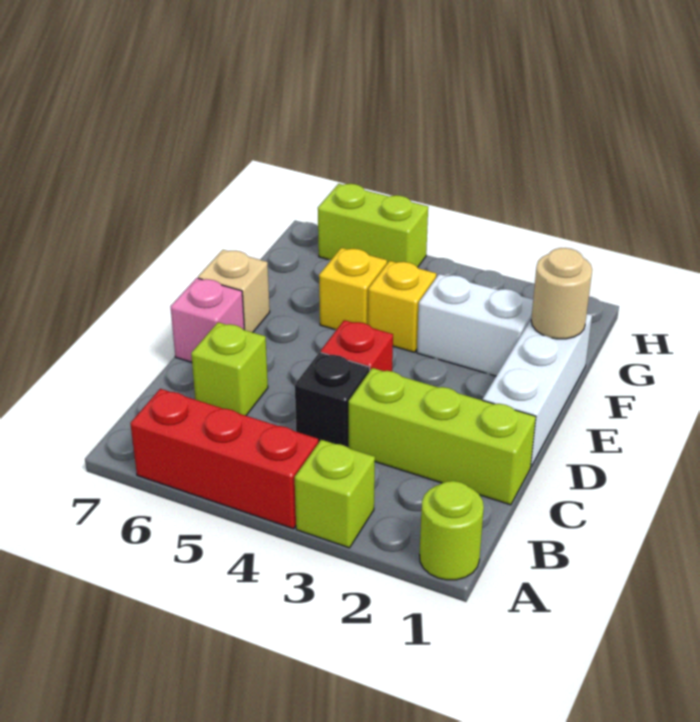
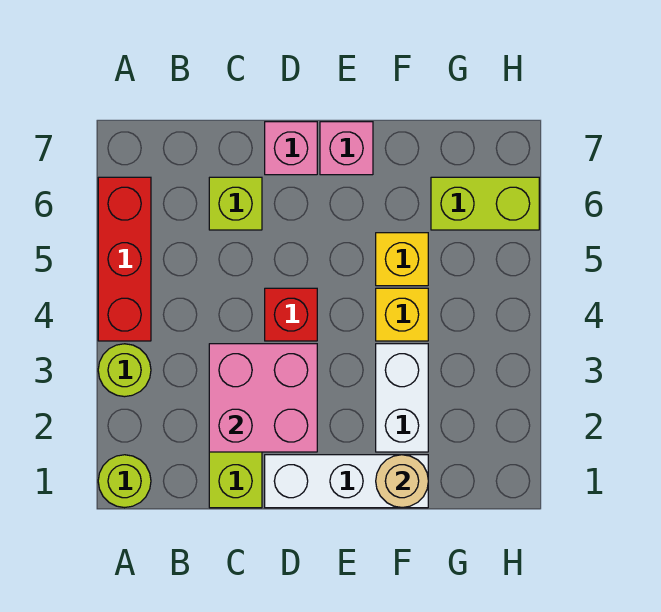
lime brick A3 level 1 -> lime round brick A3 level 1
none -> pink brick C2:D3 level 2
black brick C4 level 1 -> none
tan brick E7 level 1 -> pink brick E7 level 1
lime brick H5:H6 level 1 -> lime brick G6:H6 level 1

